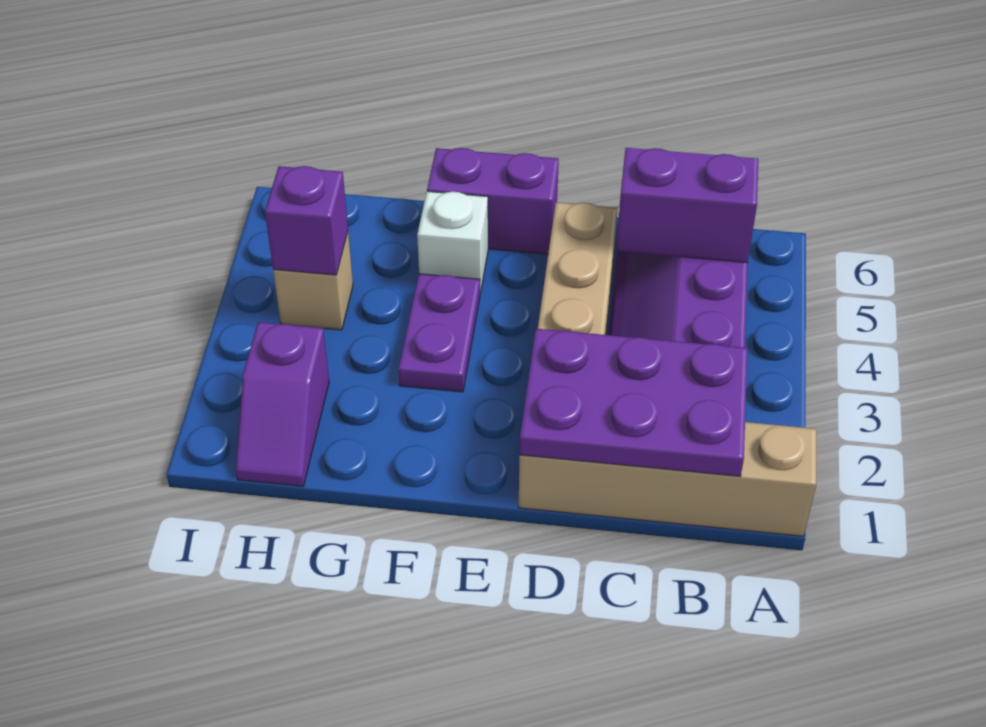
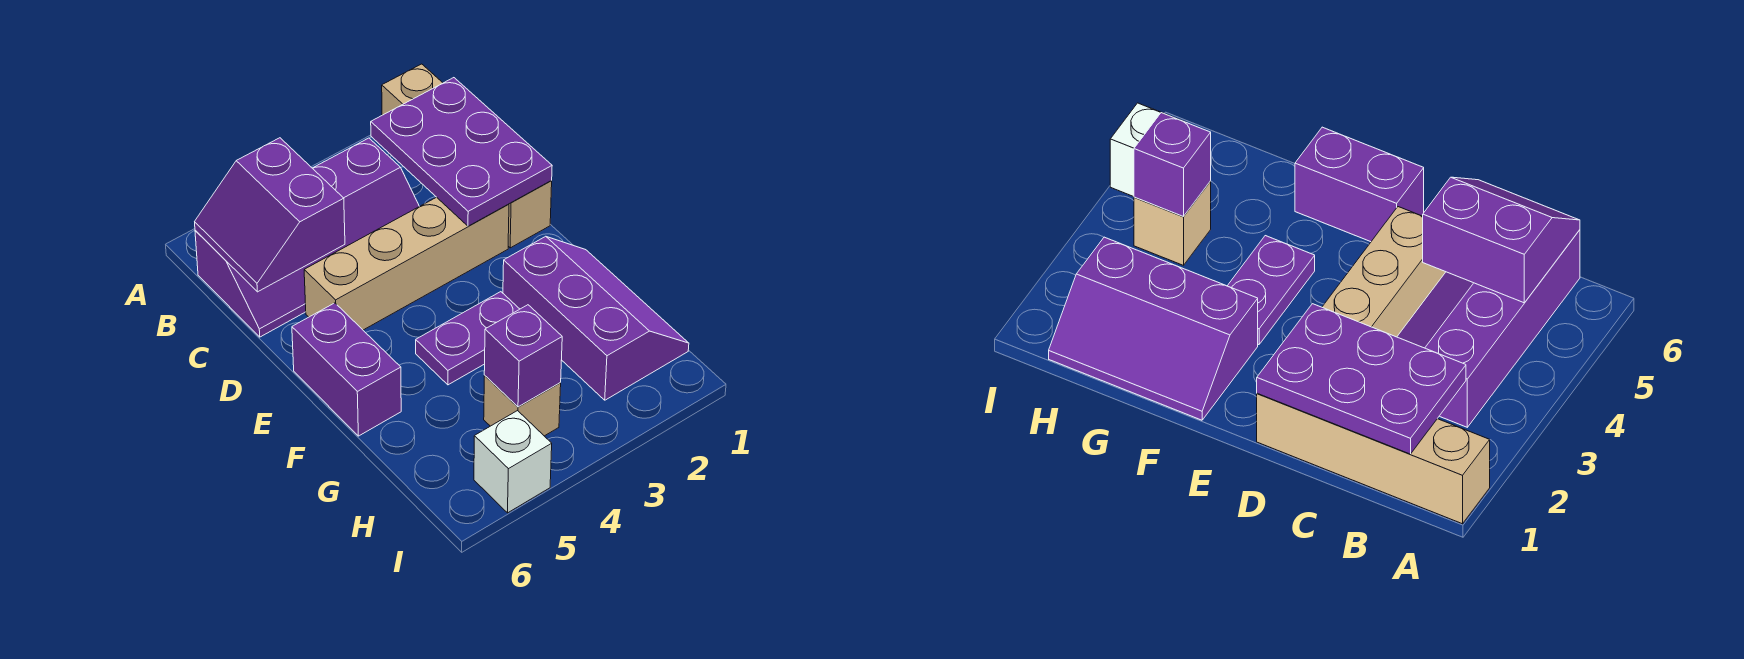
white brick F5 level 1 -> white brick I5 level 1
purple slope H1:H2 level 1 top 2 -> purple slope F1:H2 level 1 top 2

